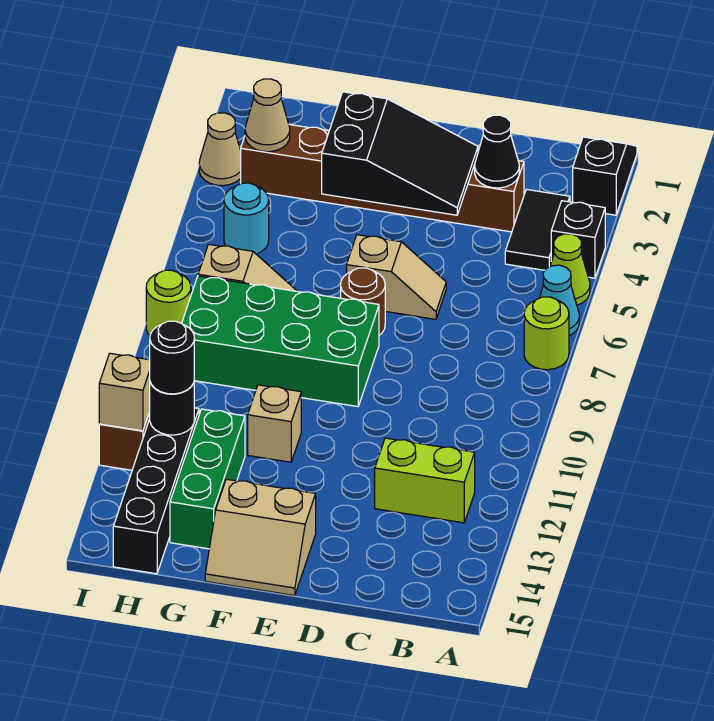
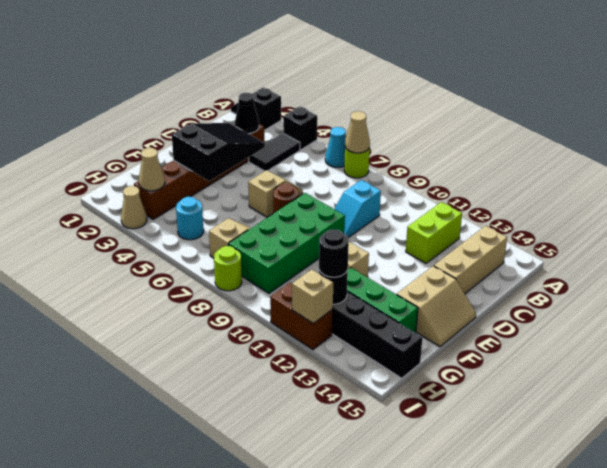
lime cone A5 level 1 -> none
none -> tan cone A7 level 2
black tile B3:B4 level 1 -> black tile B4:C4 level 1
none -> tan brick B14:D14 level 1
none -> cyan slope C9:D9 level 1 top C

